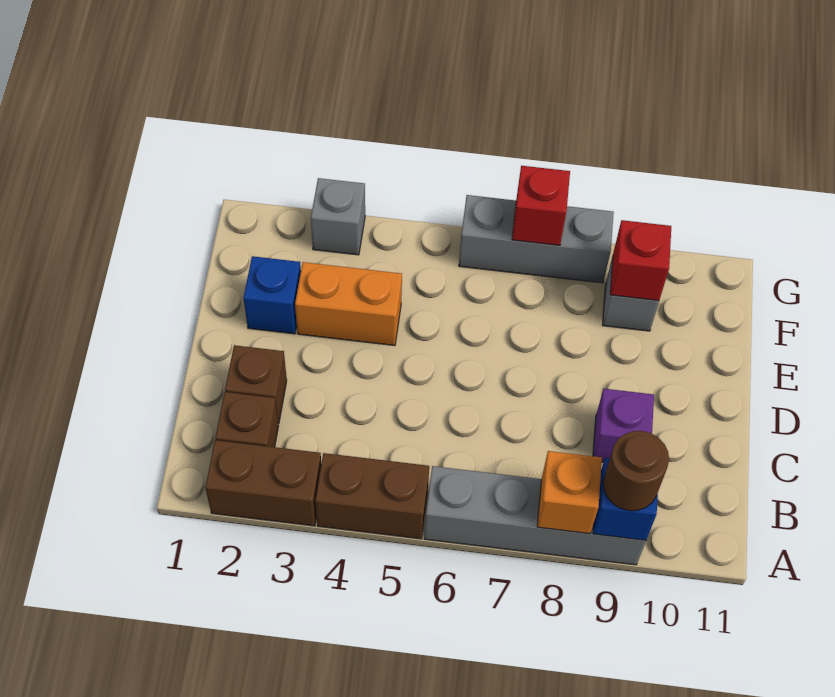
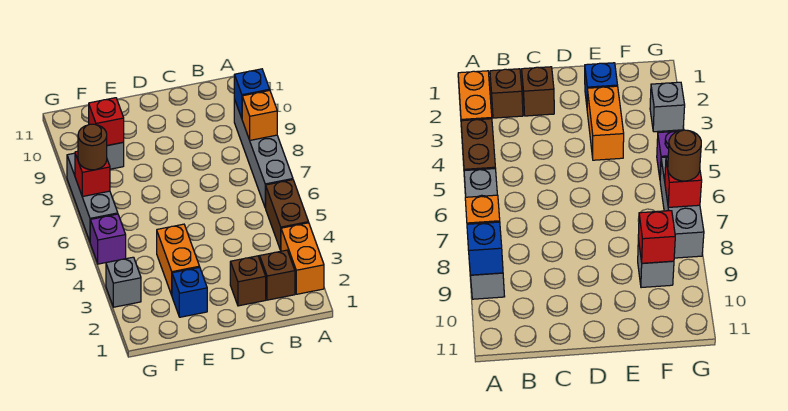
brown brick A2:A3 level 1 -> orange brick A2:A3 level 1
brown round brick A9 level 3 -> brown round brick G7 level 3
purple brick C9 level 1 -> purple brick G5 level 1

